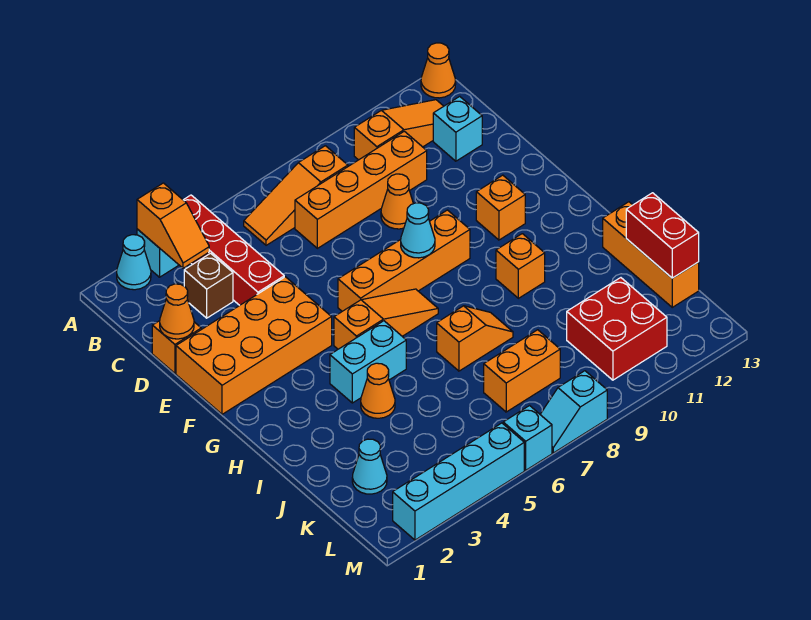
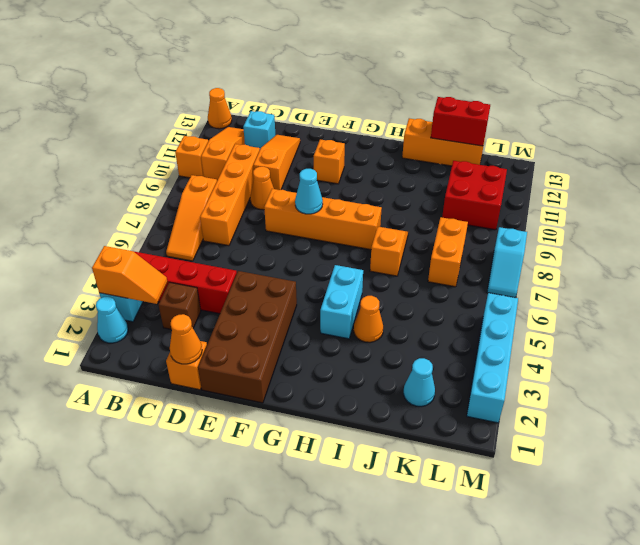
orange brick E1:F4 level 1 -> brown brick E1:F4 level 1
orange brick F6:F9 level 1 -> orange brick E8:H8 level 1
orange slope G5:G7 level 1 top 5 -> orange slope D10:D12 level 1 top 10
orange brick H10 level 1 -> orange brick A10 level 1
cyan brick M6 level 1 -> none

